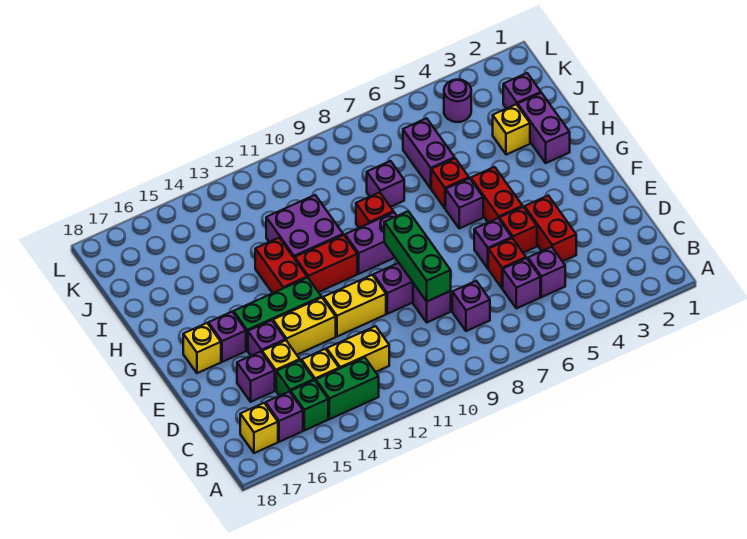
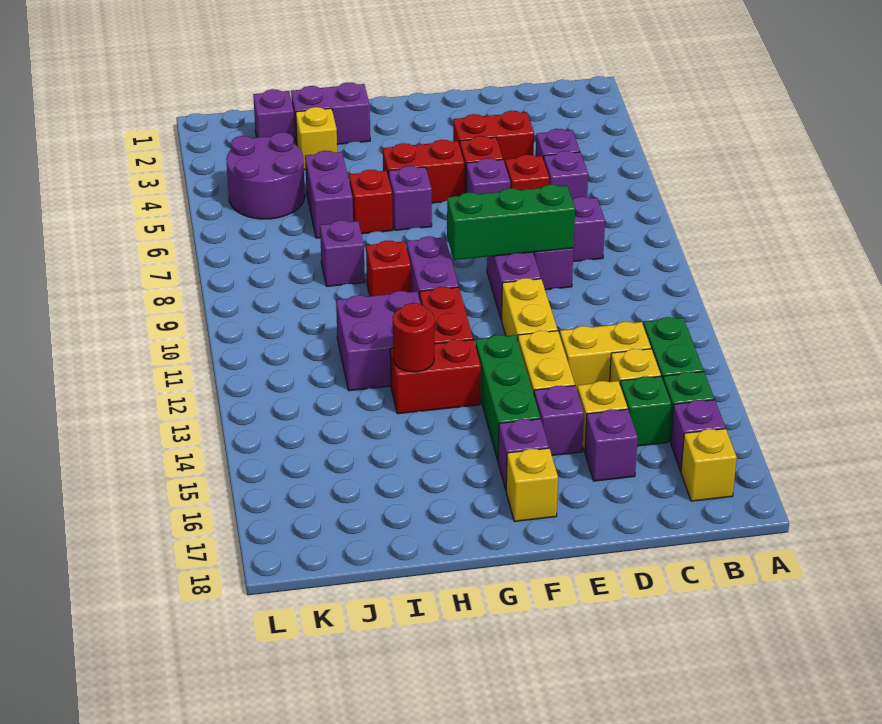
yellow brick C12:C13 level 1 -> yellow brick C13:D13 level 1
none -> red round brick H13 level 2
purple brick I6:J6 level 1 -> purple brick I5:I6 level 1
purple round brick K4 level 1 -> purple round brick J4:K5 level 1

